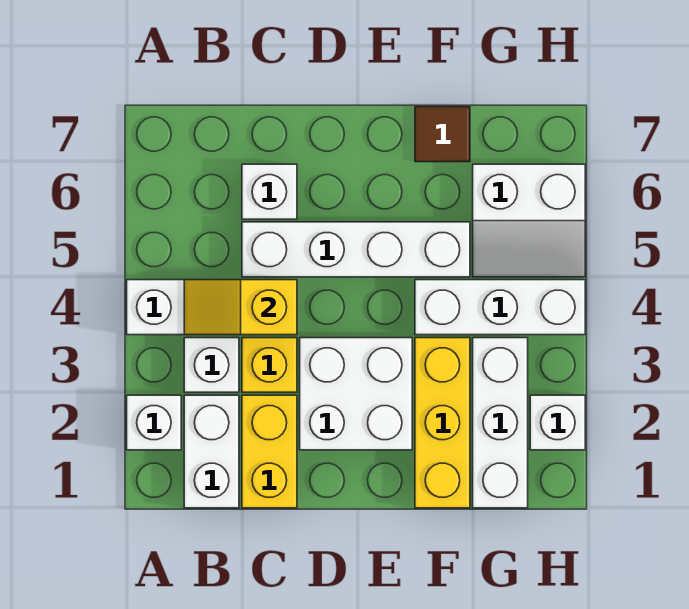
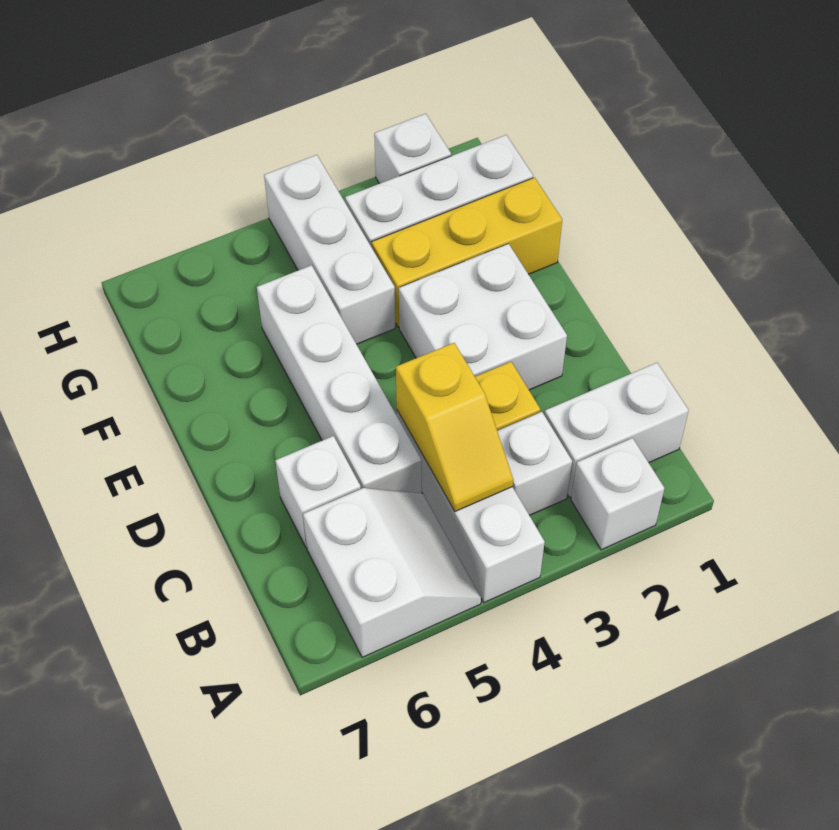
yellow brick C1:C2 level 1 -> none
brown tile F7 level 1 -> none
white slope G5:H6 level 1 top 6 -> white slope A5:B6 level 1 top 6

